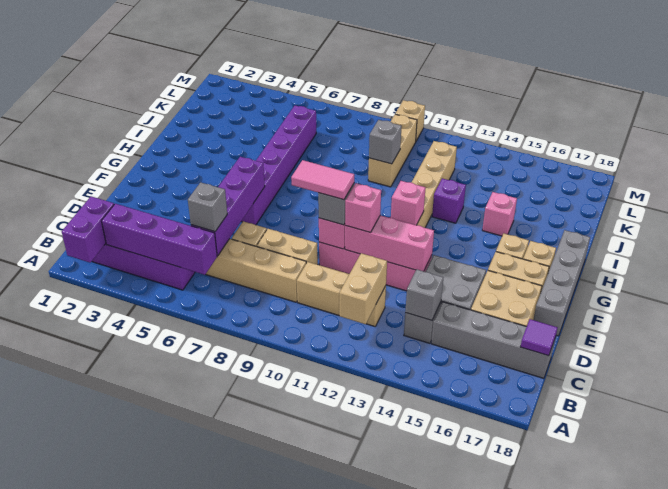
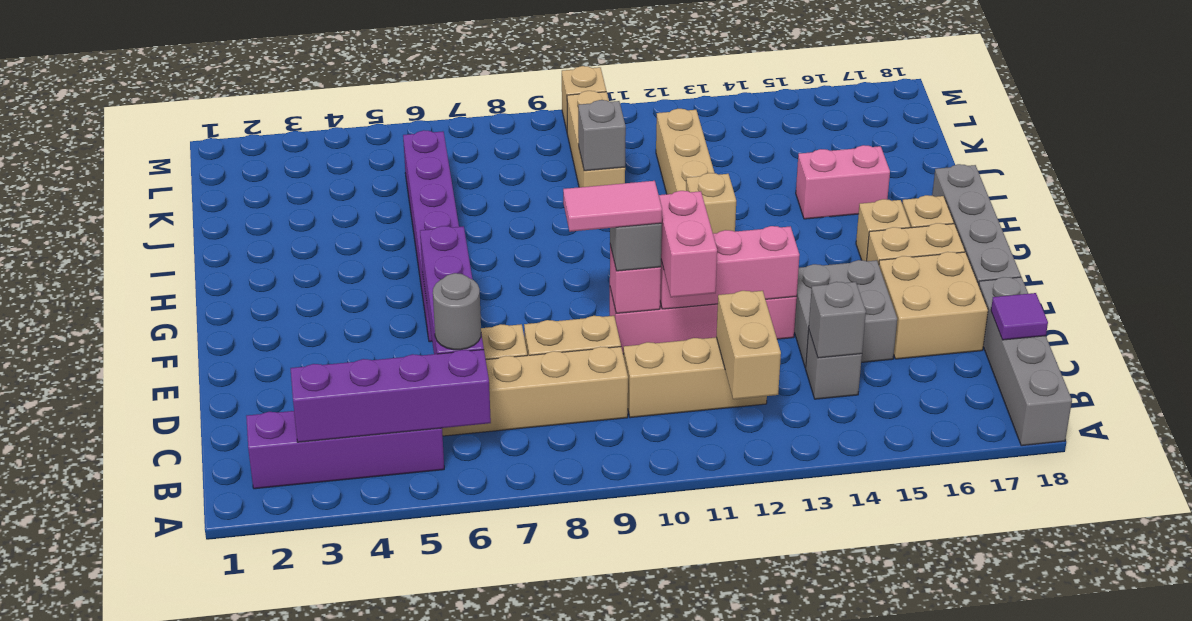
purple brick A2:B2 level 2 -> none
grey brick C6 level 3 -> grey round brick C6 level 3
grey brick C15:C18 level 1 -> grey brick A18:D18 level 1
pink brick E11 level 3 -> pink brick D11:E11 level 3
pink brick G12 level 2 -> tan brick G12 level 2
purple brick I13 level 1 -> none
pink brick I15 level 1 -> pink brick I15:I16 level 1

